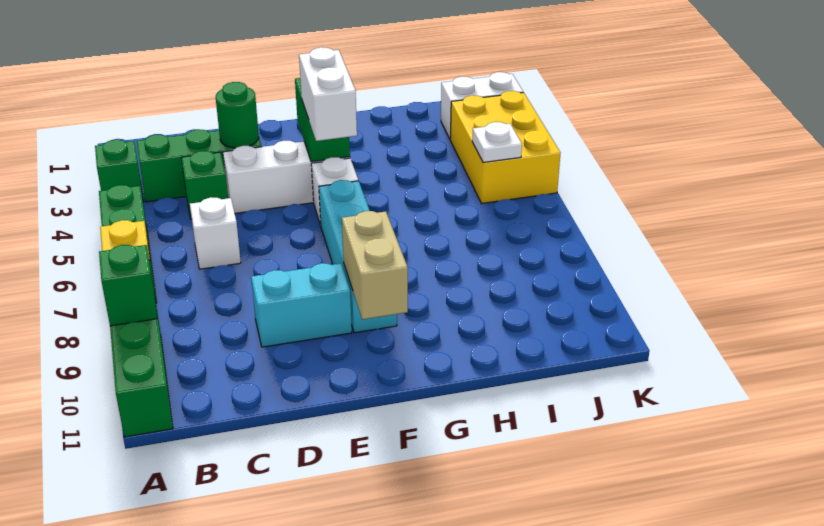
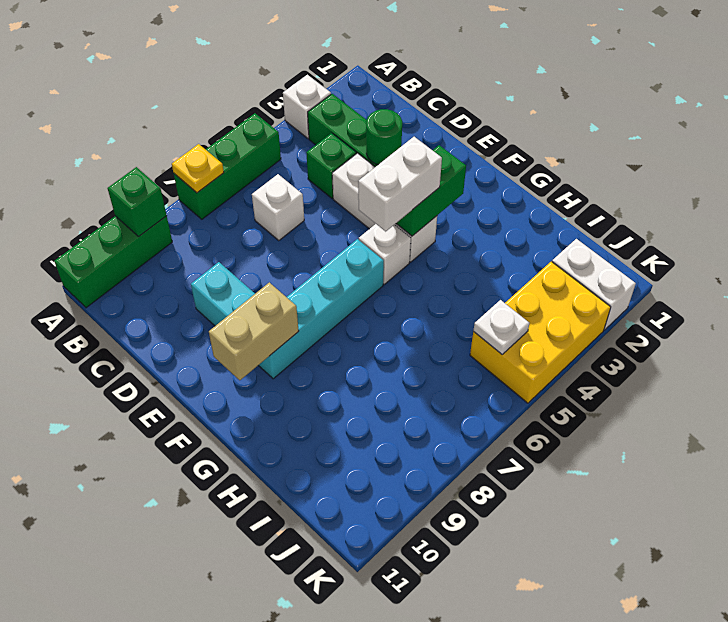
green brick A3 level 1 -> white brick A3 level 1

